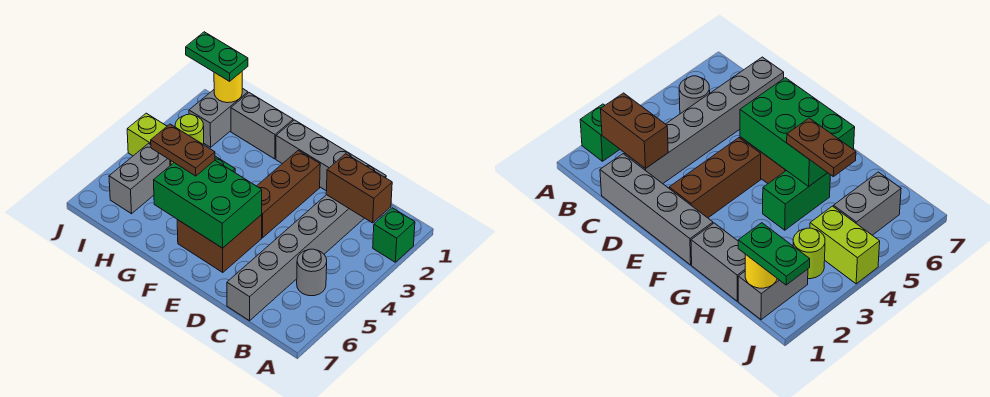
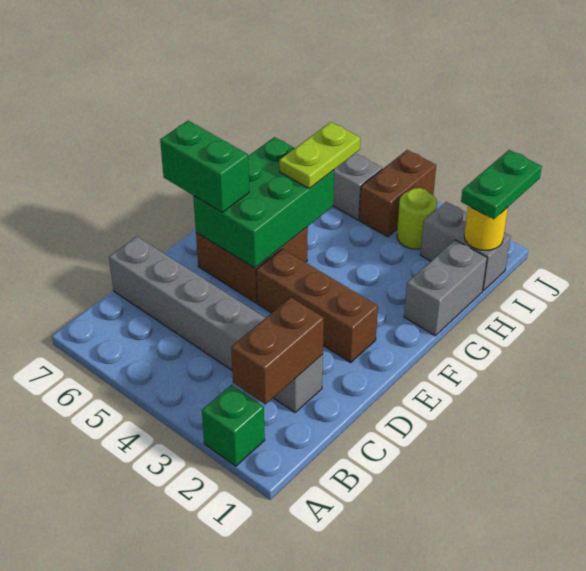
grey round brick B5 level 1 -> none
grey brick C1:F1 level 1 -> none
green brick G4:G5 level 1 -> green brick E6:E7 level 3
brown plate G5:H5 level 3 -> lime plate G5:H5 level 3
lime brick I4:J4 level 1 -> brown brick I4:J4 level 1

